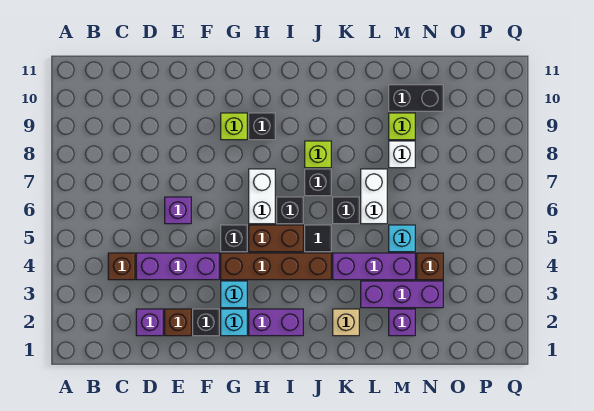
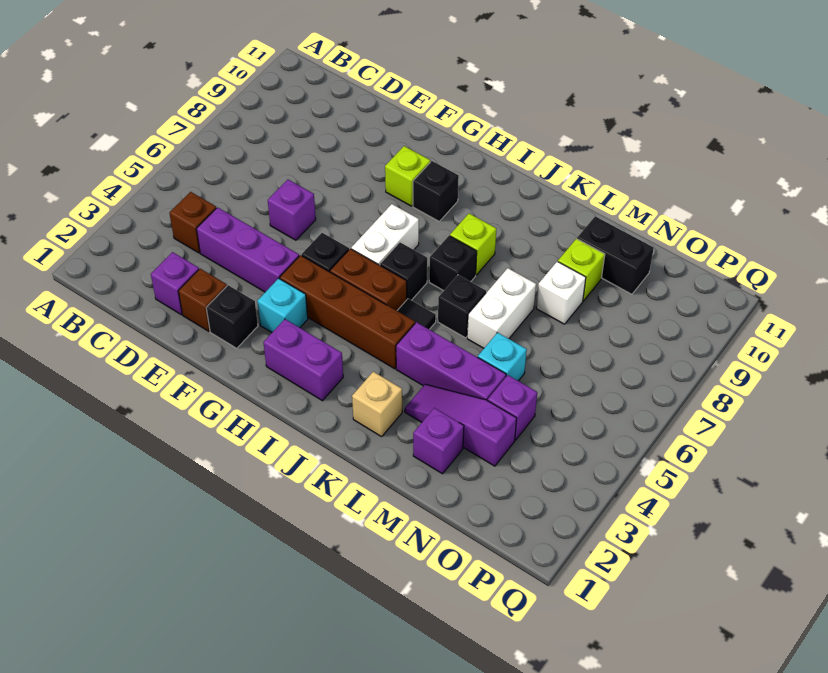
cyan brick G2 level 1 -> none
purple brick L3:N3 level 1 -> purple slope L3:N3 level 1 top N
brown brick N4 level 1 -> purple brick N4 level 1

